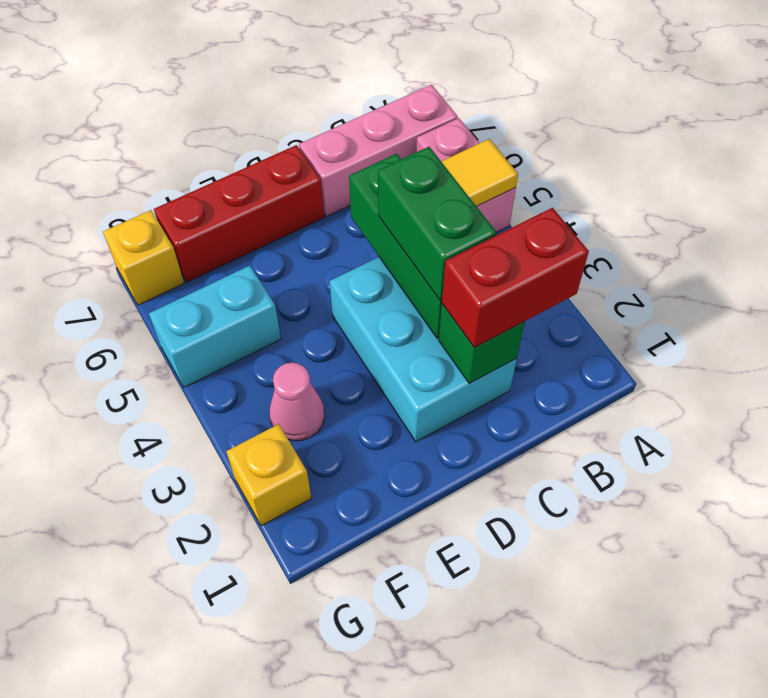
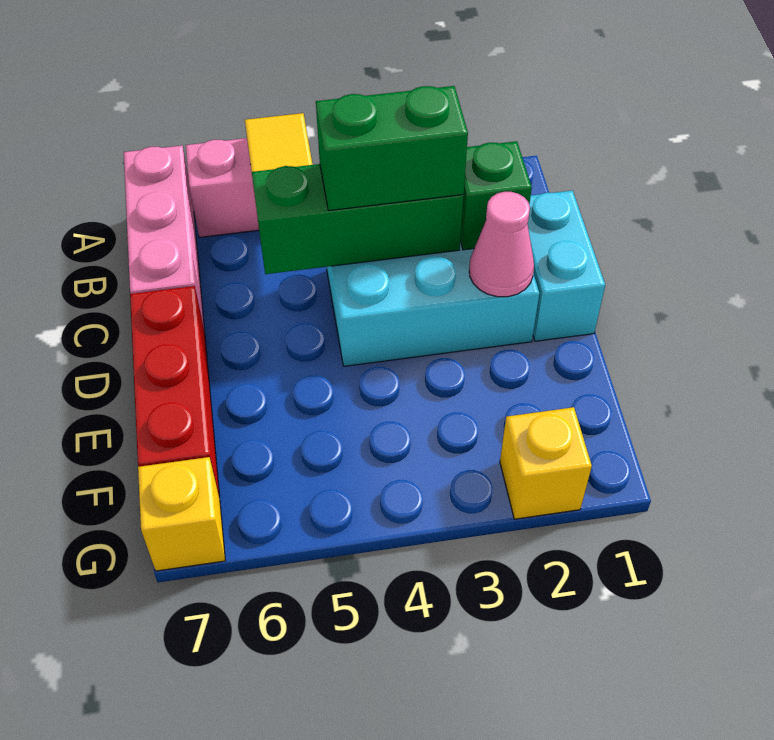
red brick B2:C2 level 3 -> none
pink cone F3 level 1 -> pink cone D2 level 2
cyan brick F5:G5 level 1 -> cyan brick C1:D1 level 1

